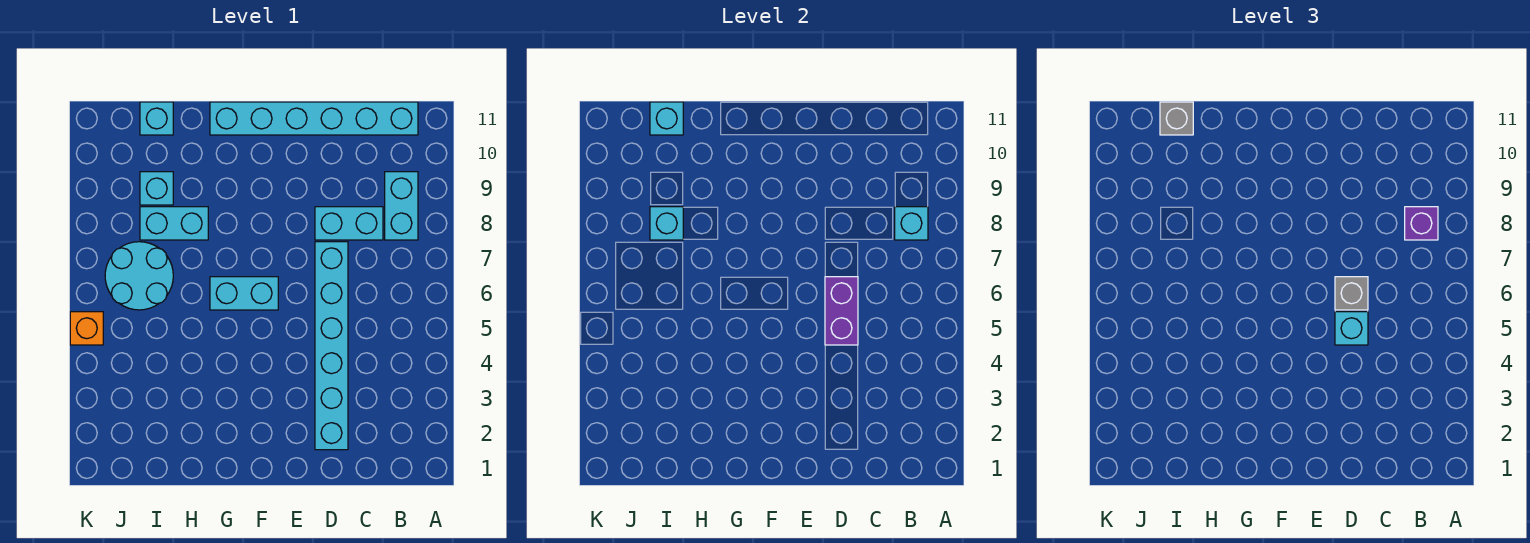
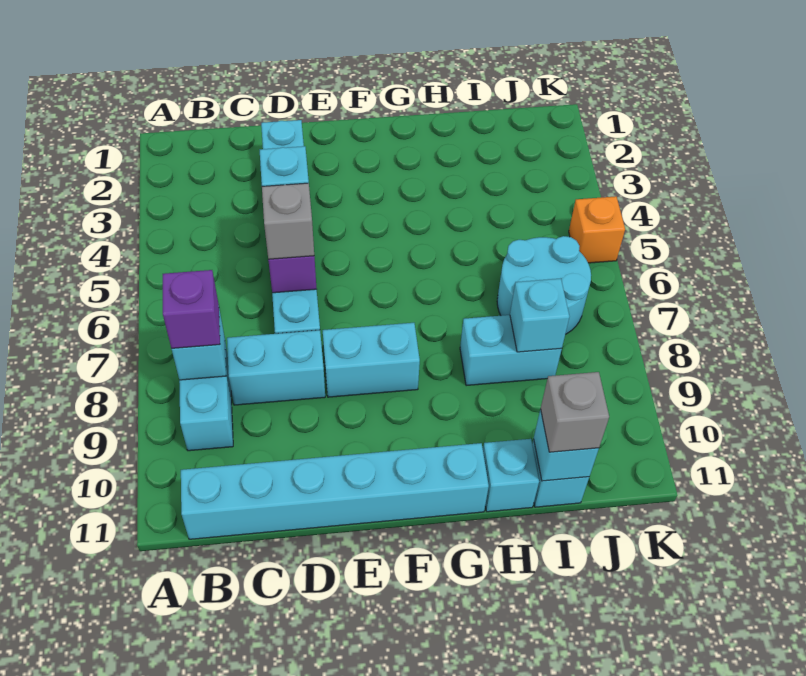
cyan brick F6:G6 level 1 -> cyan brick E8:F8 level 1
cyan brick I9 level 1 -> cyan brick H11 level 1

